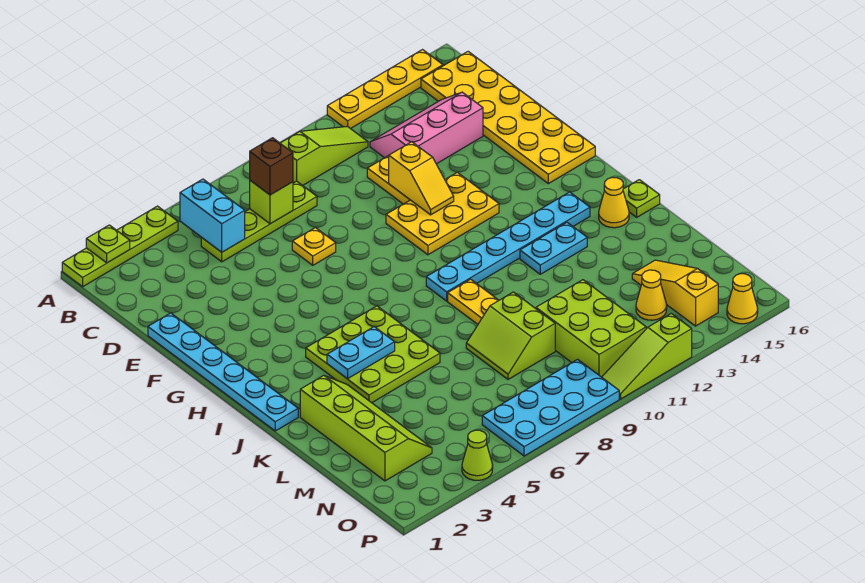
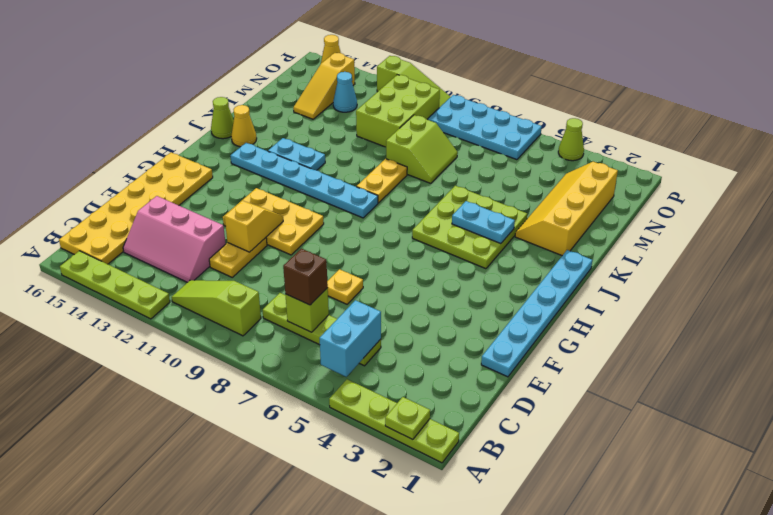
yellow plate A12:A15 level 1 -> lime plate A12:A15 level 1
lime plate J16 level 1 -> lime cone J16 level 1
lime slope K2:N3 level 1 top 2 -> yellow slope K2:N3 level 1 top 2
yellow cone N13 level 1 -> cyan cone N13 level 1

